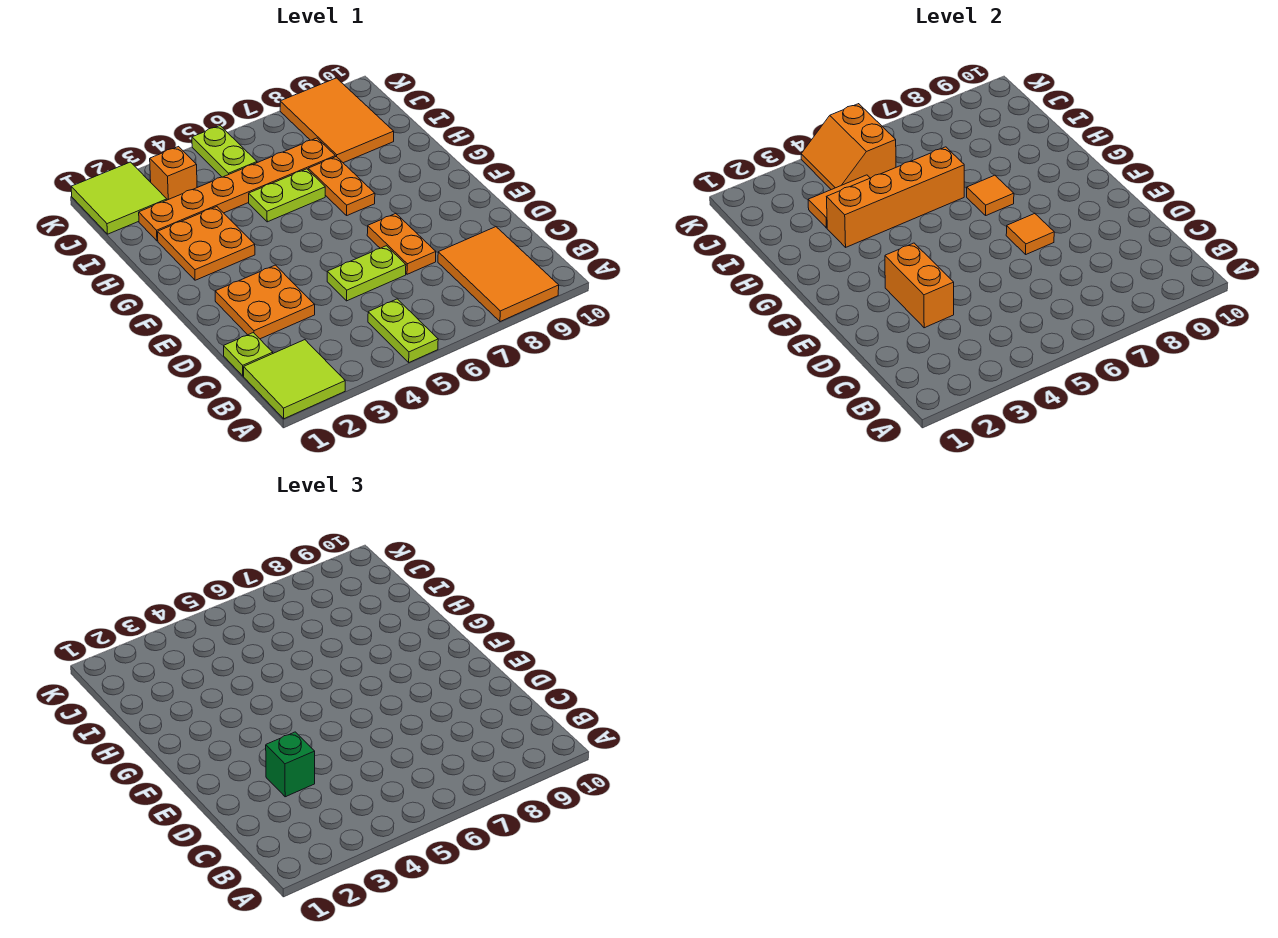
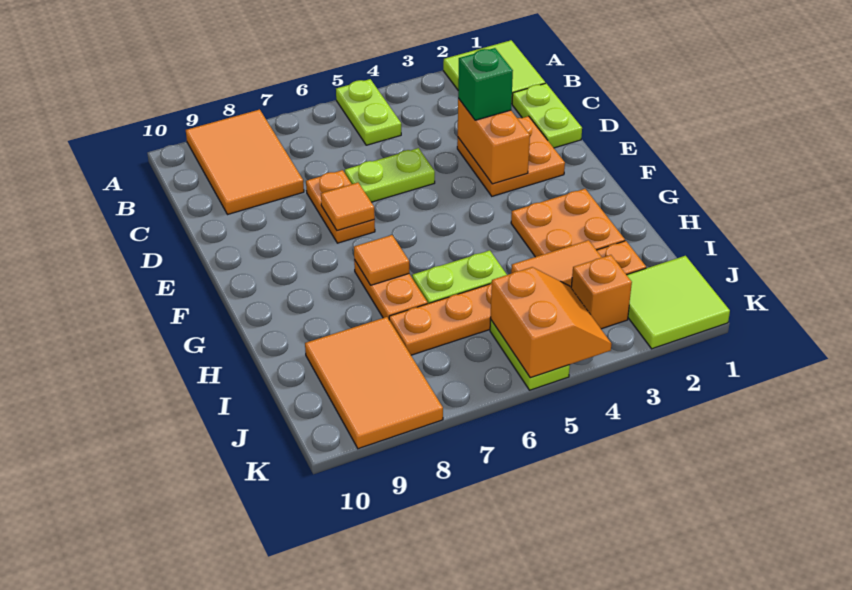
lime plate C1 level 1 -> lime plate C1:D1 level 1
orange brick H3:H6 level 2 -> none

